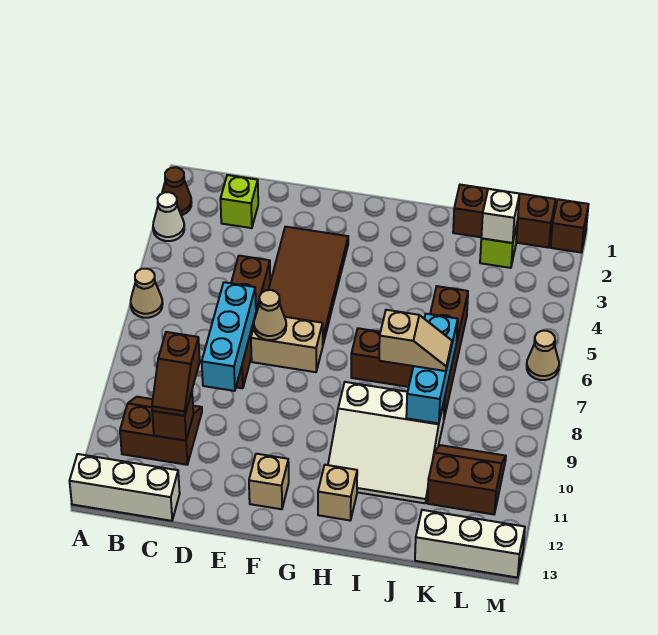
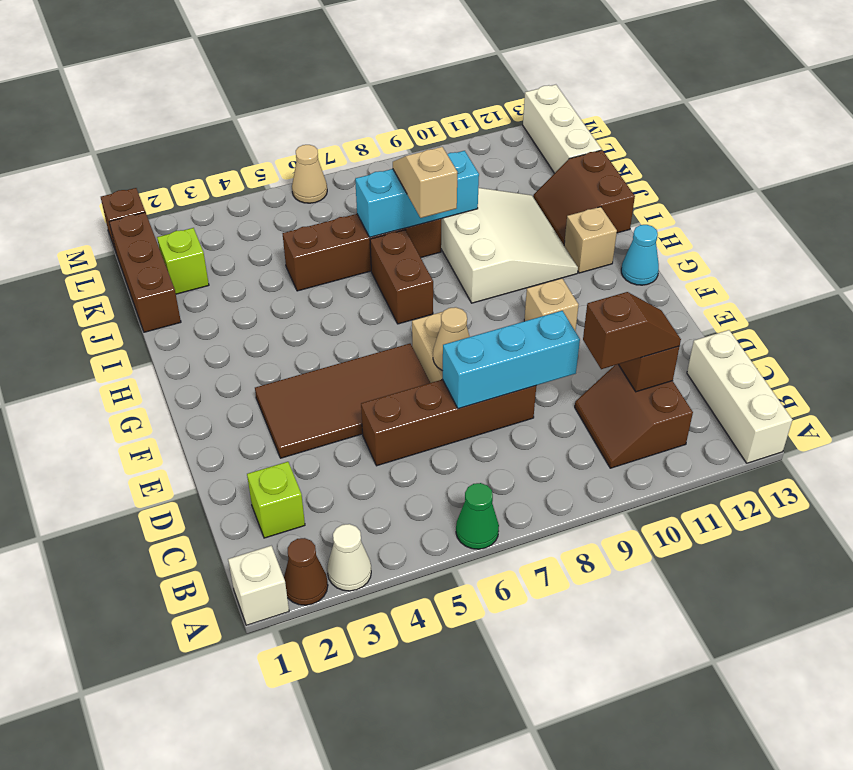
tan cone A6 level 1 -> green cone A6 level 1
tan brick F12 level 1 -> tan brick F10 level 1
none -> cyan cone G13 level 1
white brick K2 level 2 -> white brick A1 level 1
brown slope K10:L11 level 1 top 11 -> brown slope I12:J13 level 1 top 13

